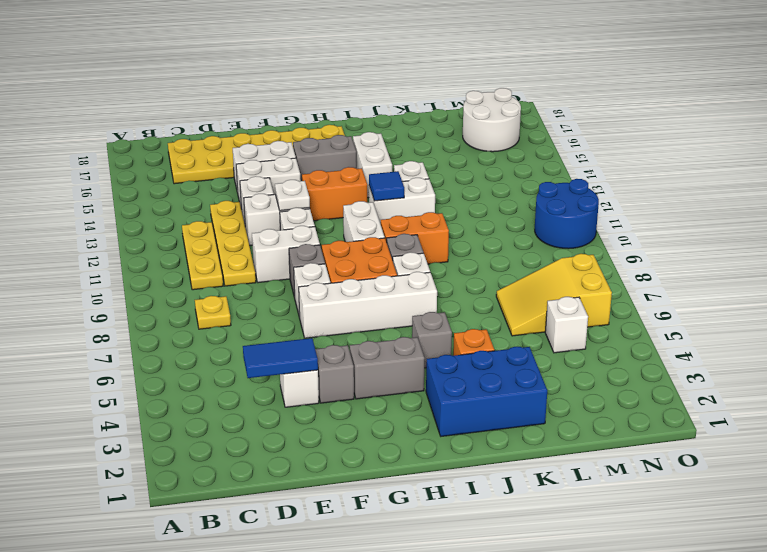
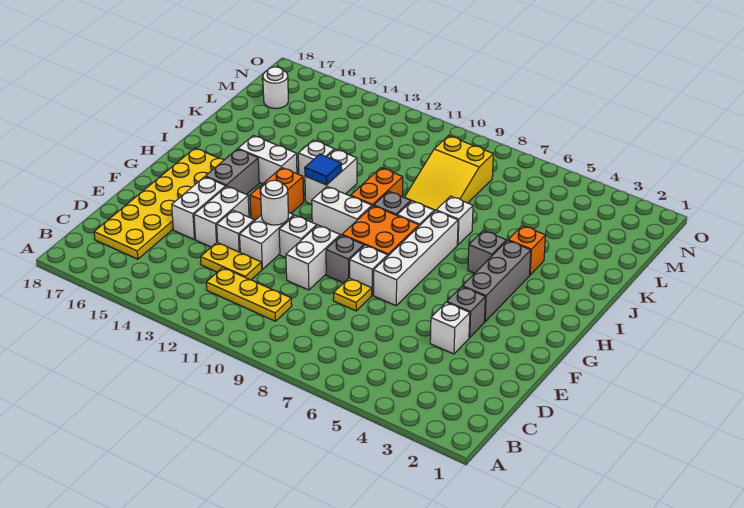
yellow plate C8 level 1 -> yellow plate E8 level 1
blue tile D4:E4 level 2 -> none
yellow plate D10:D13 level 1 -> yellow plate D12:D13 level 1
white plate F12 level 2 -> white round brick F12 level 2
grey brick G4:H4 level 1 -> grey brick G4:I4 level 1
blue brick I2:K3 level 1 -> none
yellow slope L6:N7 level 1 top N -> yellow slope K8:M9 level 1 top M
white brick M5 level 1 -> white brick J7 level 1
white round brick M16:N17 level 1 -> white round brick M17 level 1
blue round brick N10:O11 level 1 -> none

